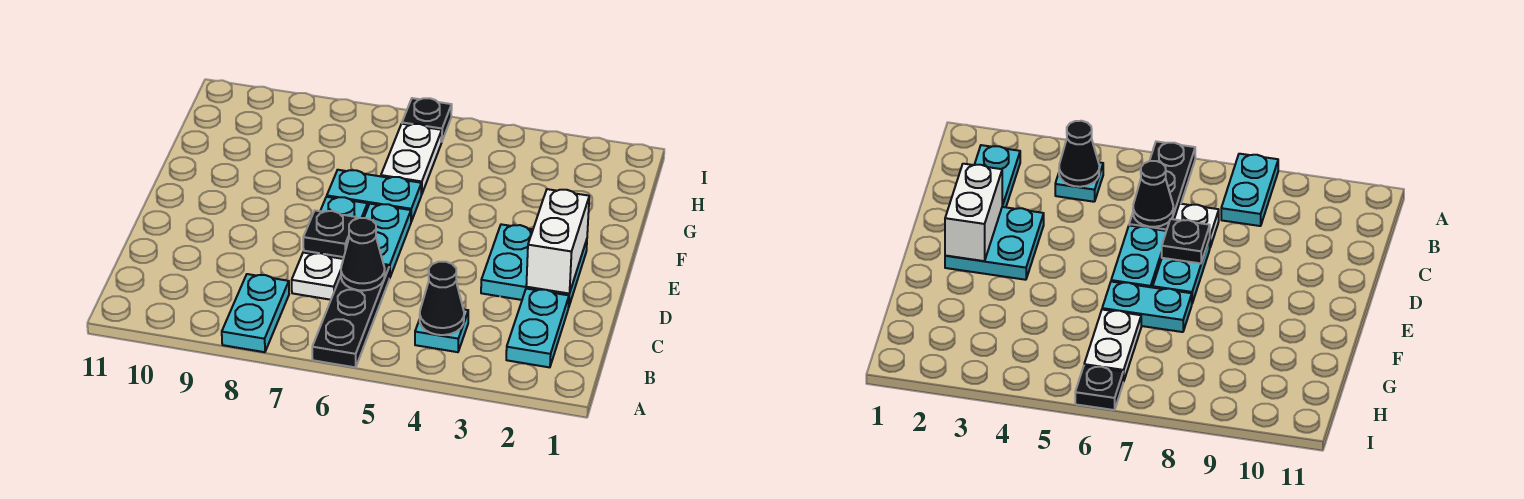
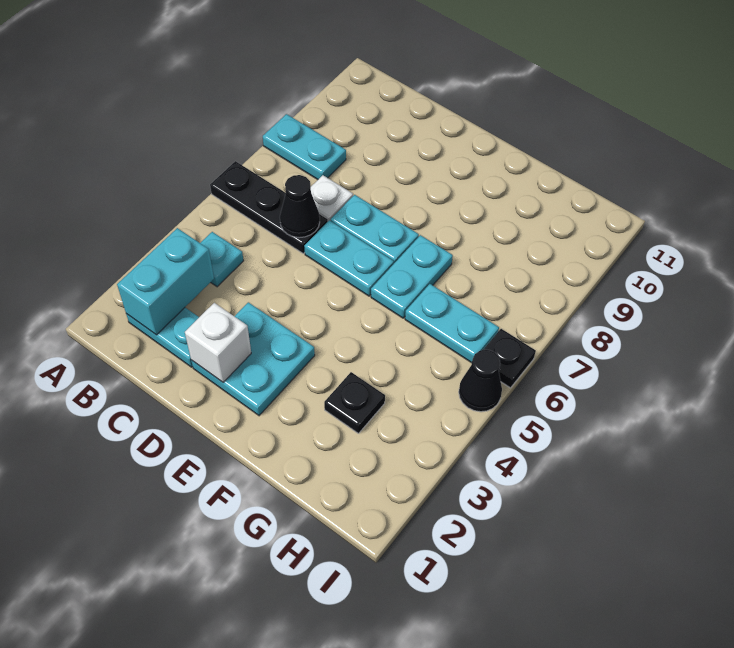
none -> cyan brick B2:B3 level 2
black cone B4 level 2 -> black cone I5 level 1
white brick D2:E2 level 2 -> white brick D2 level 2
black plate D7 level 2 -> black plate G3 level 1
white plate G6:H6 level 1 -> cyan plate G6:H6 level 1

